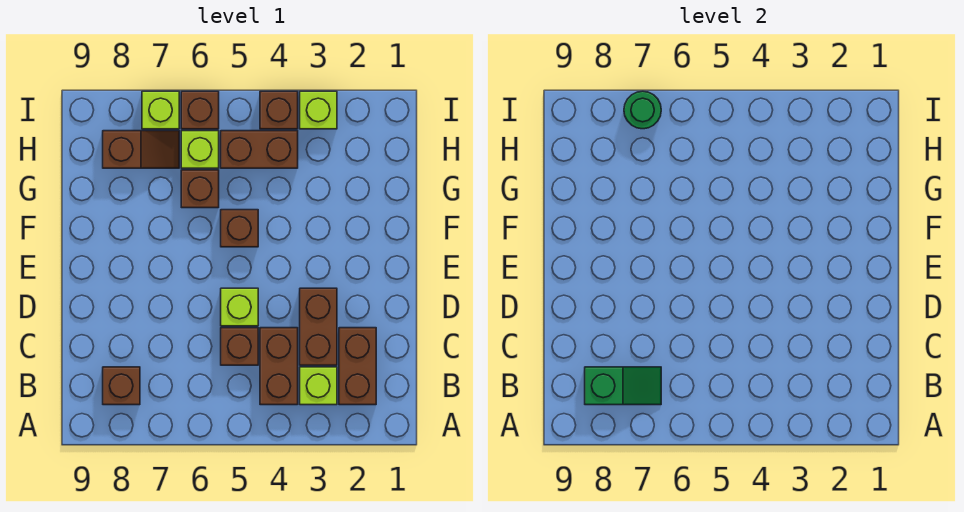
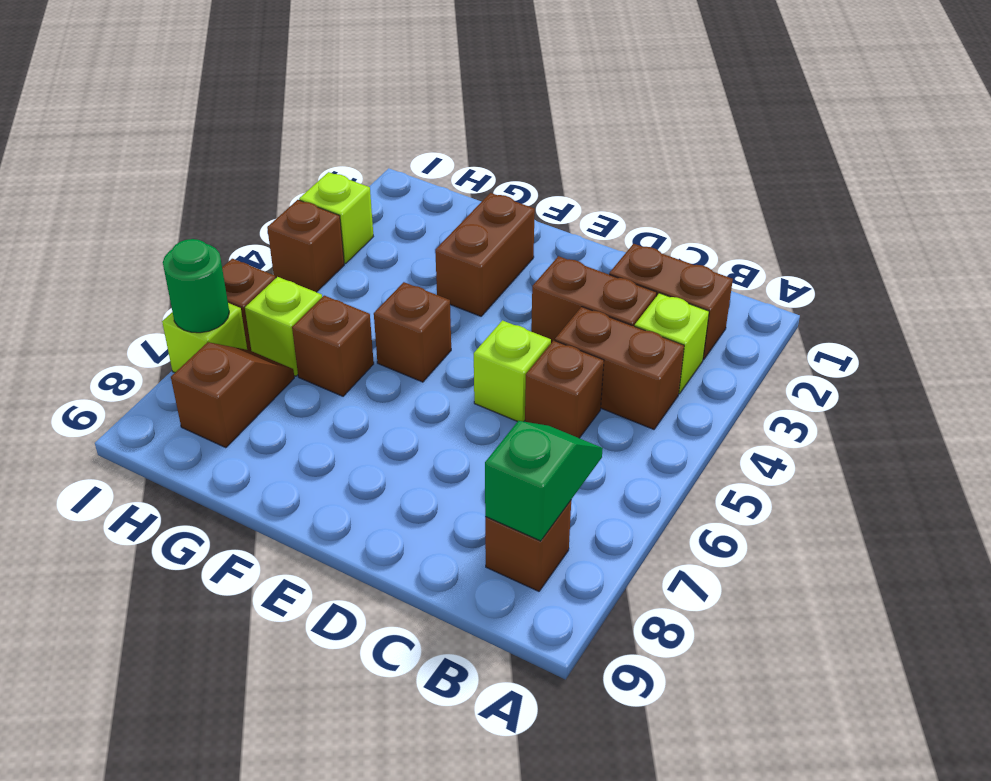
brown brick H4:H5 level 1 -> brown brick F2:F3 level 1

